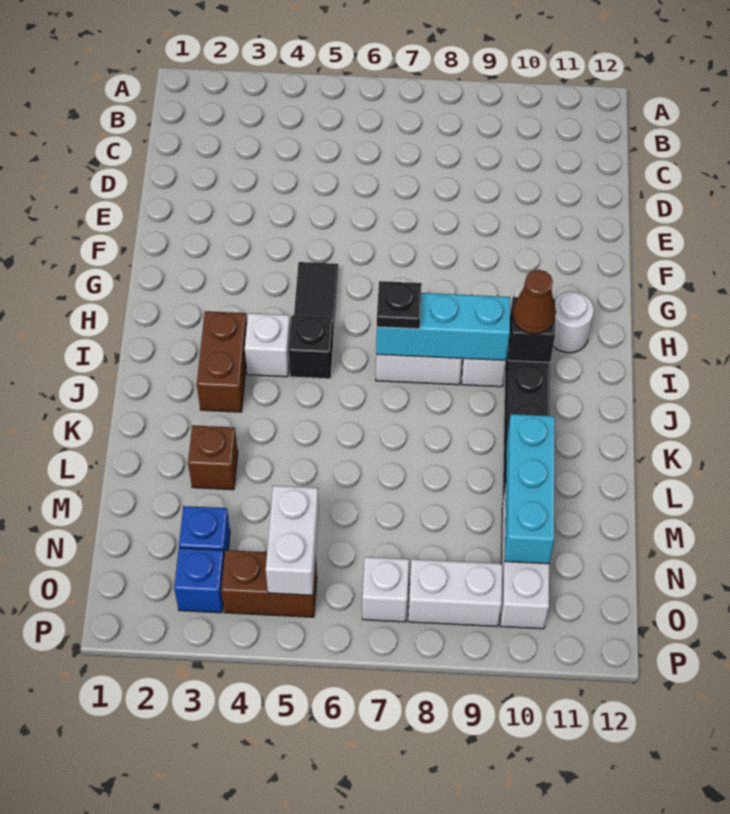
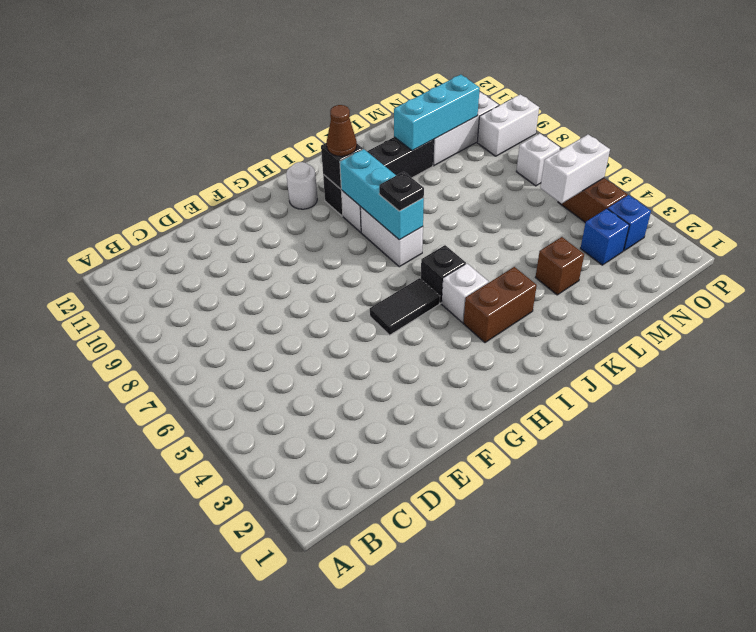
white brick O8:O9 level 1 -> white brick O9:P9 level 1

